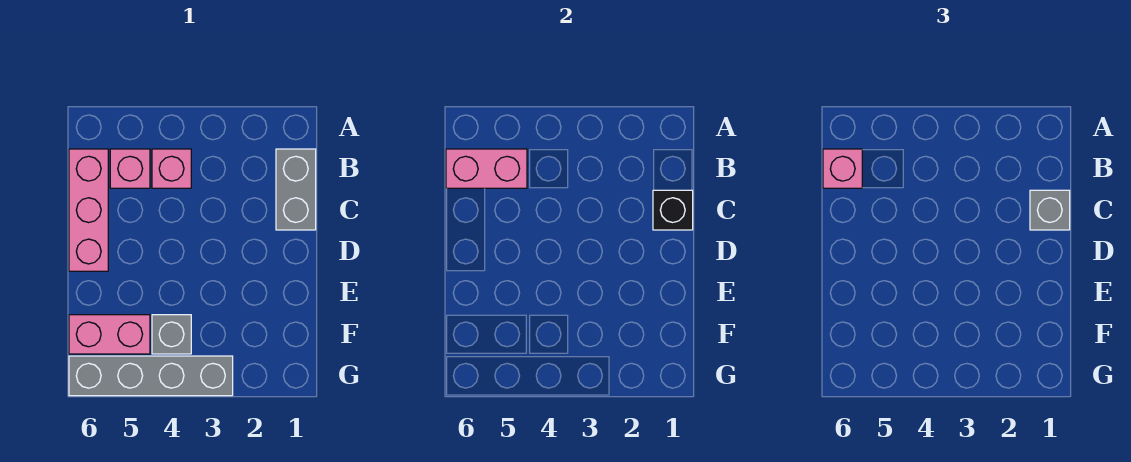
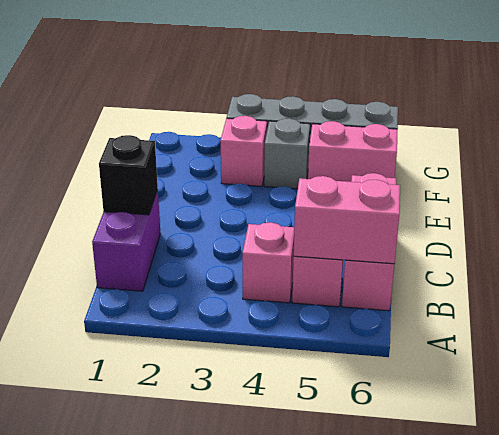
grey brick B1:C1 level 1 -> purple brick B1:C1 level 1
pink brick B6 level 3 -> pink brick F3 level 1
grey brick C1 level 3 -> none

